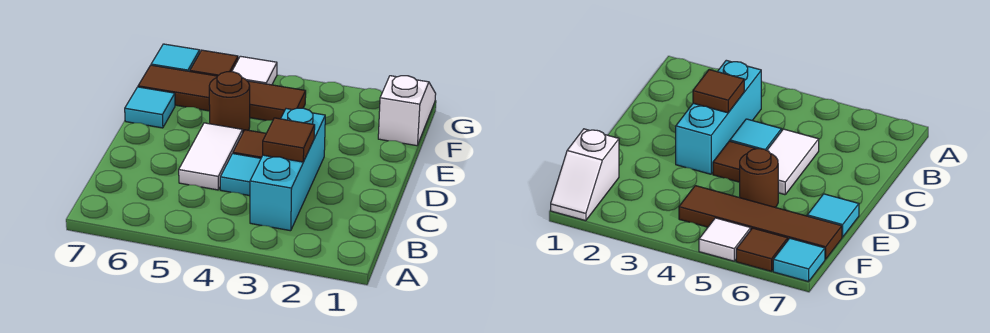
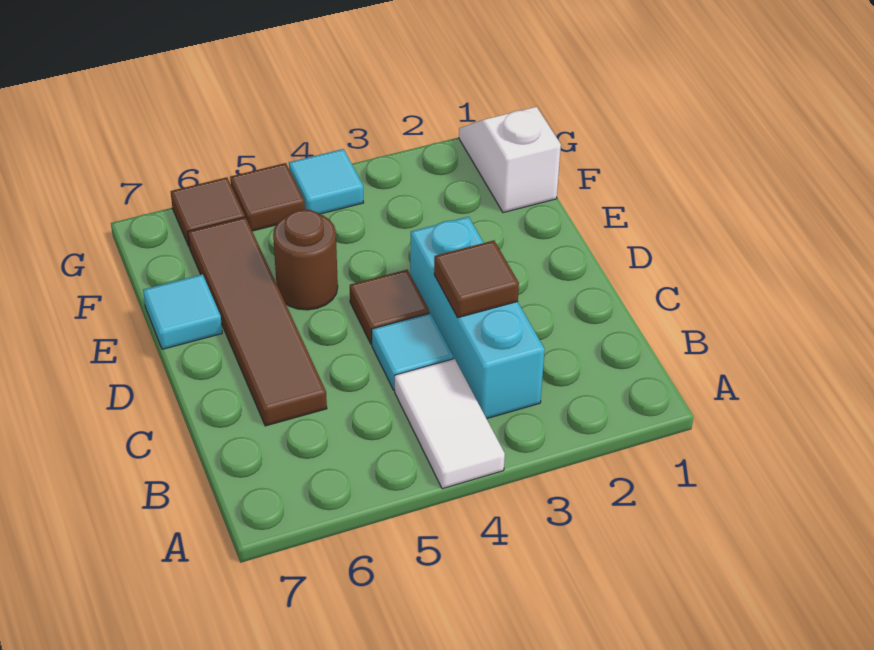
white tile C5:D5 level 1 -> white tile A4:B4 level 1
brown tile F4:F7 level 1 -> brown tile C6:F6 level 1
white tile G5 level 1 -> brown tile G5 level 1
cyan tile G7 level 1 -> cyan tile G4 level 1

